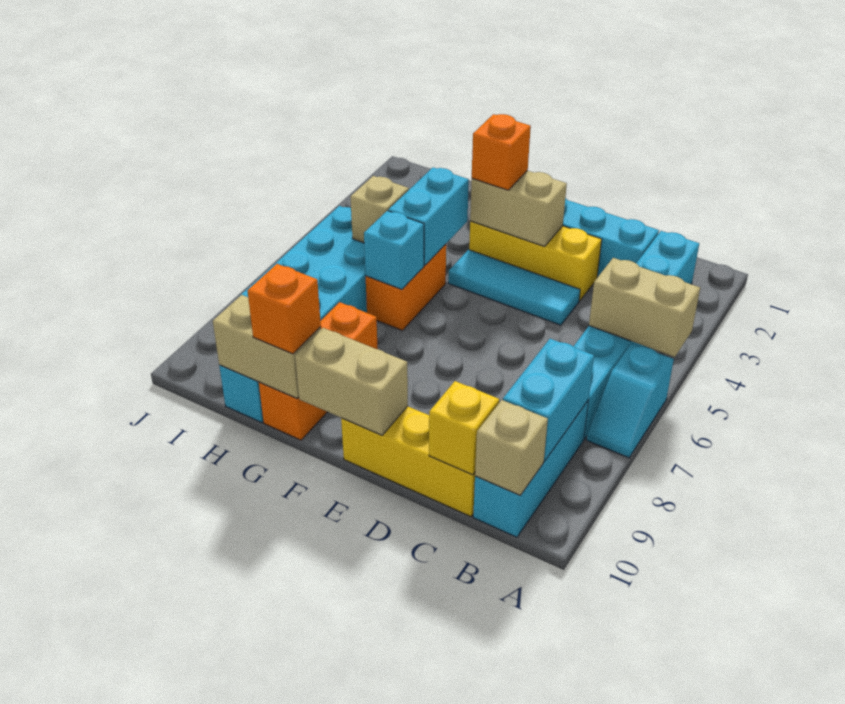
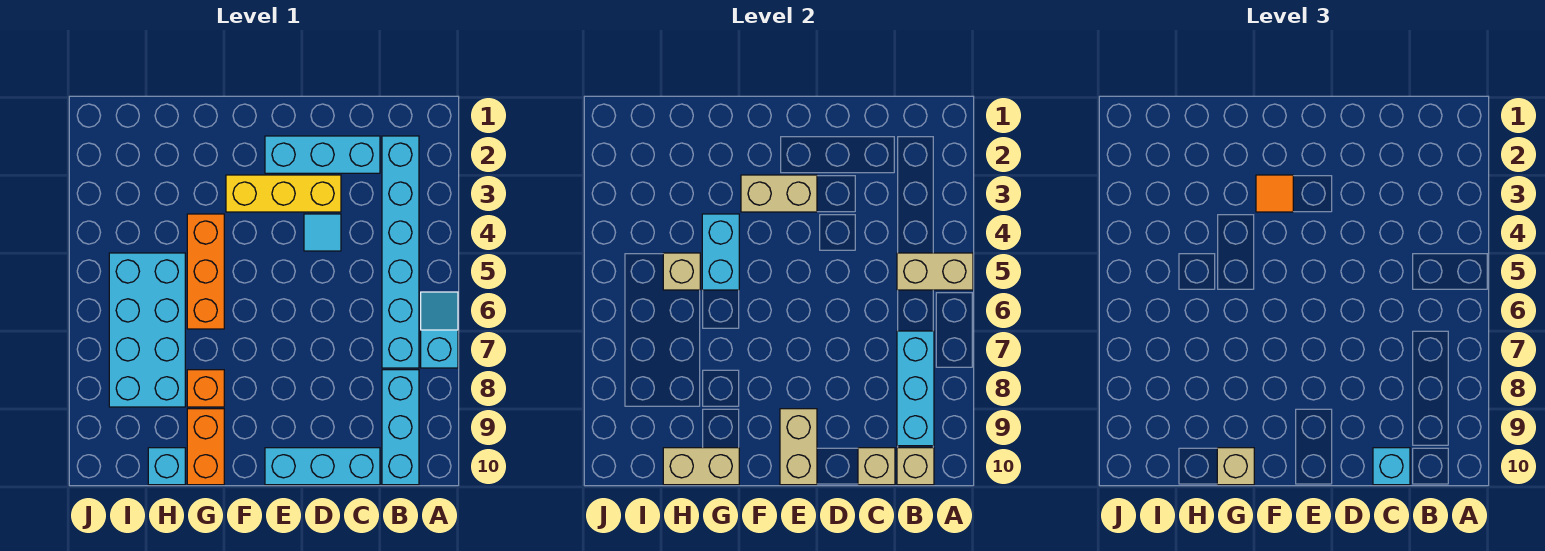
cyan slope A6:A7 level 1 top 6 -> cyan slope A6:A7 level 1 top 7
cyan brick B8:B9 level 2 -> cyan brick B7:B9 level 2
yellow brick C10:E10 level 1 -> cyan brick C10:E10 level 1
yellow brick C10 level 2 -> tan brick C10 level 2
cyan tile D4:F4 level 1 -> cyan tile D4 level 1
tan brick E10:F10 level 2 -> tan brick E9:E10 level 2
orange brick F3 level 3 -> orange tile F3 level 3
orange brick G5:G6 level 1 -> orange brick G4:G6 level 1
cyan brick G6 level 2 -> cyan brick C10 level 3
orange brick G10 level 3 -> tan brick G10 level 3

